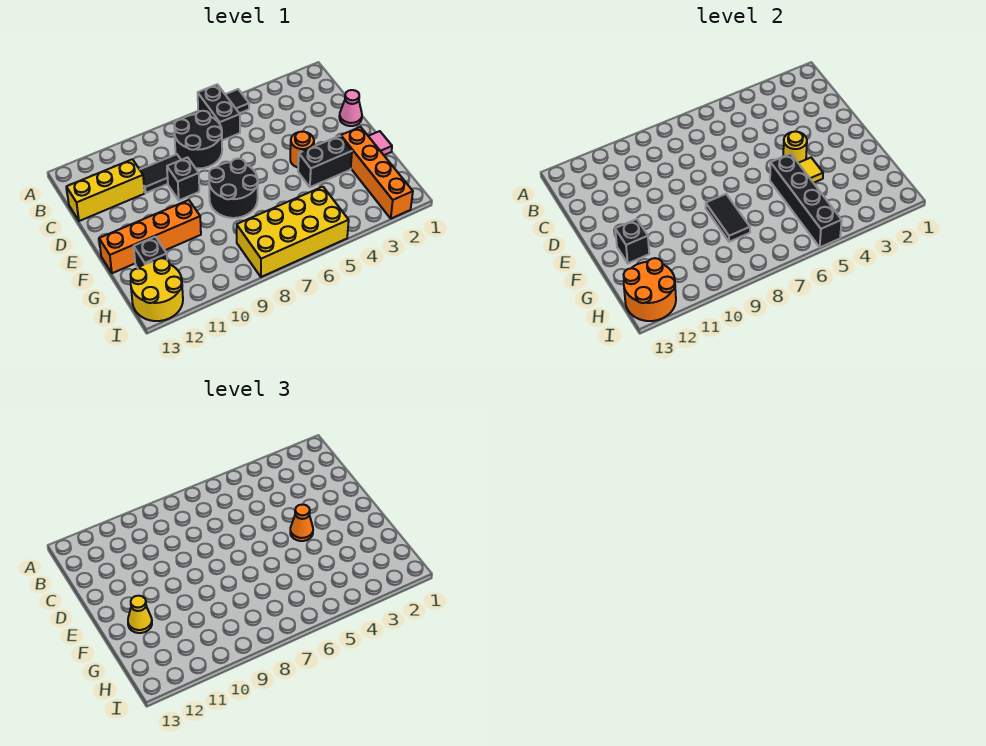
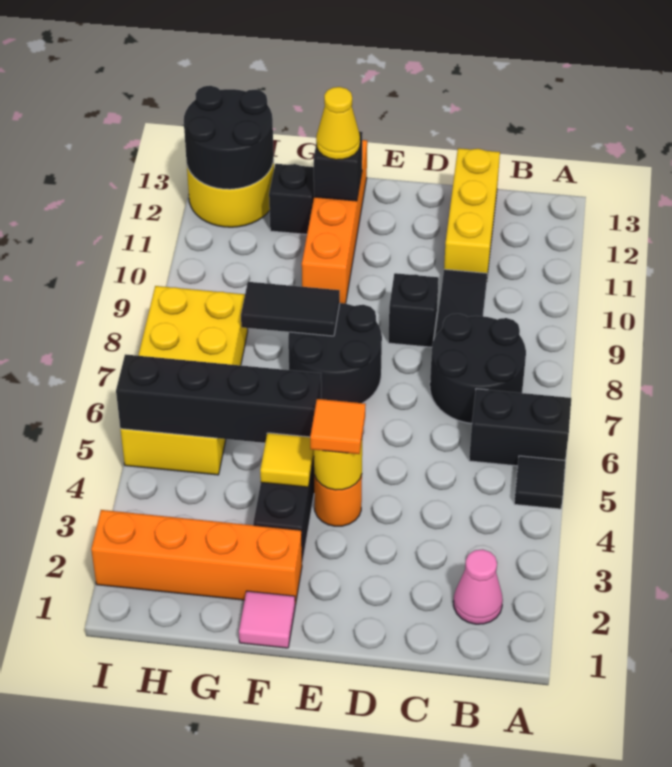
pink cone D1 level 1 -> pink cone B2 level 1
orange cone E4 level 3 -> orange tile E4 level 3
orange round brick H12:I13 level 2 -> black round brick H12:I13 level 2

